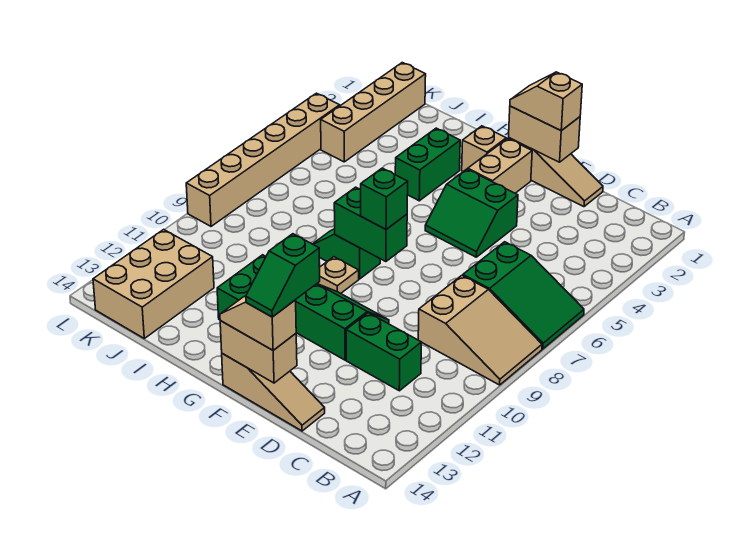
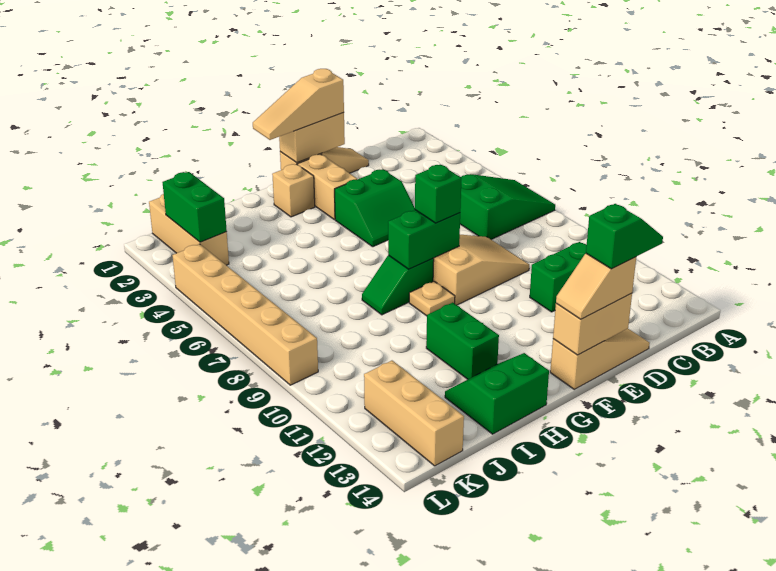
tan slope A8:C9 level 1 top C -> tan slope D8:F9 level 1 top F
tan slope E1:F1 level 3 top E -> tan slope E1:G1 level 3 top E
green slope E10:F11 level 1 top 11 -> green slope H13:I14 level 1 top 14
green slope E13:E14 level 4 top 13 -> green slope D14:E14 level 4 top E
green brick H3:H4 level 1 -> green brick K2:K3 level 2
tan brick J12:K14 level 1 -> tan brick K12:K14 level 1
tan brick K1:K4 level 1 -> tan brick K1:K3 level 1

